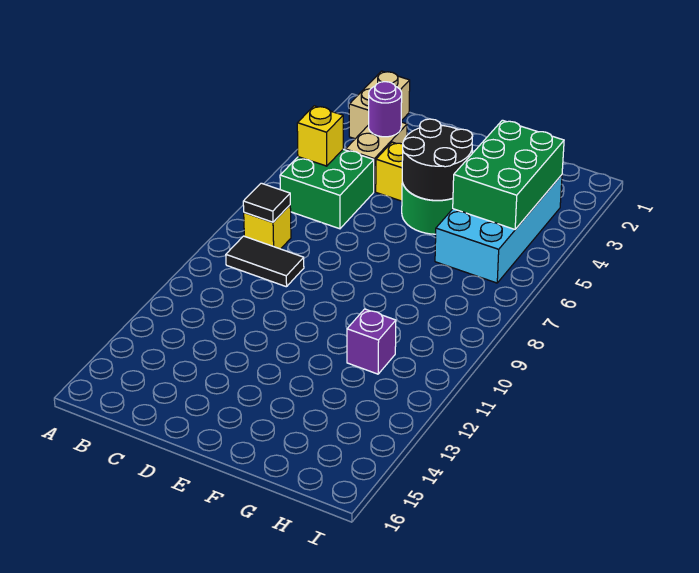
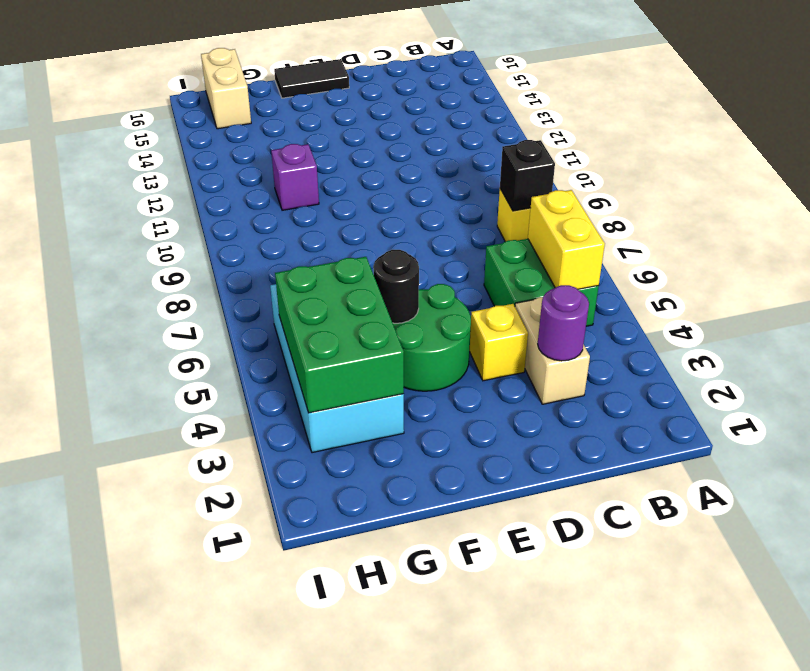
tan brick B1:B2 level 1 -> tan brick H15:H16 level 1
yellow brick B5 level 2 -> yellow brick B5:B6 level 2
black tile B8 level 2 -> black brick B8 level 2
black tile B9:C9 level 1 -> black tile E16:F16 level 1
black round brick E4:F5 level 2 -> black round brick F5 level 2

